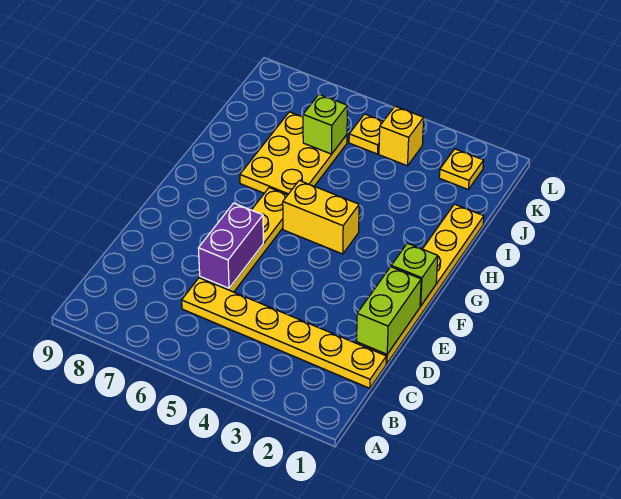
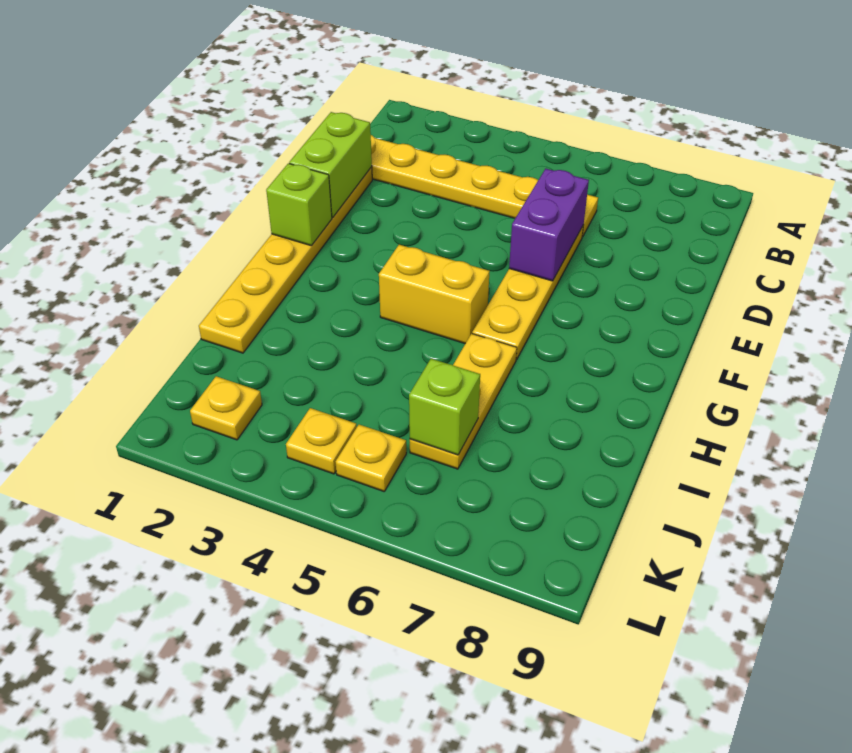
yellow plate H6:J7 level 1 -> yellow plate H6:J6 level 1
yellow brick K4 level 1 -> yellow plate K4 level 1

